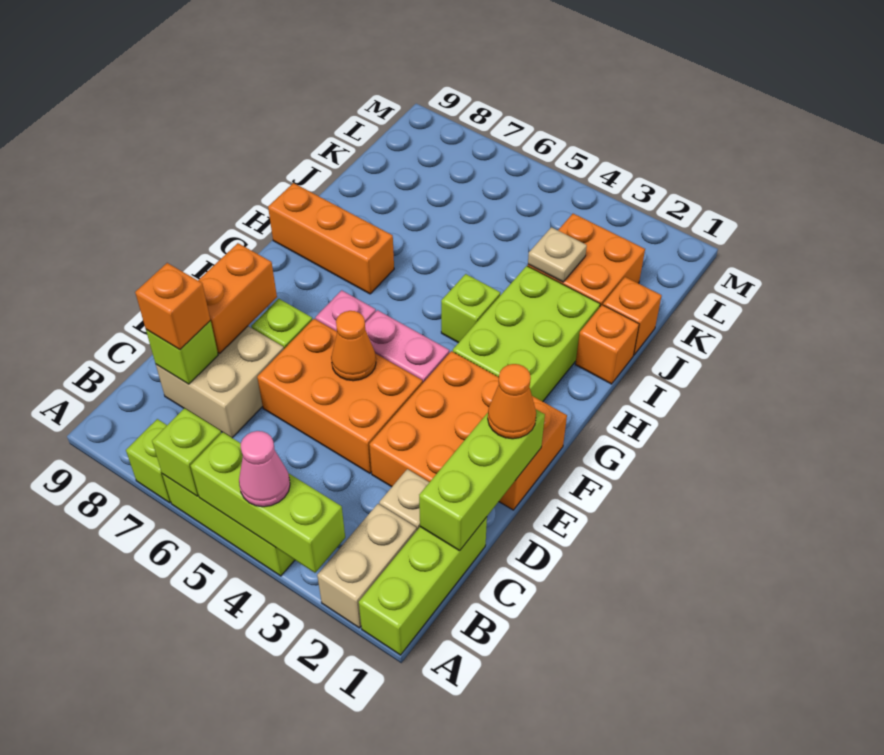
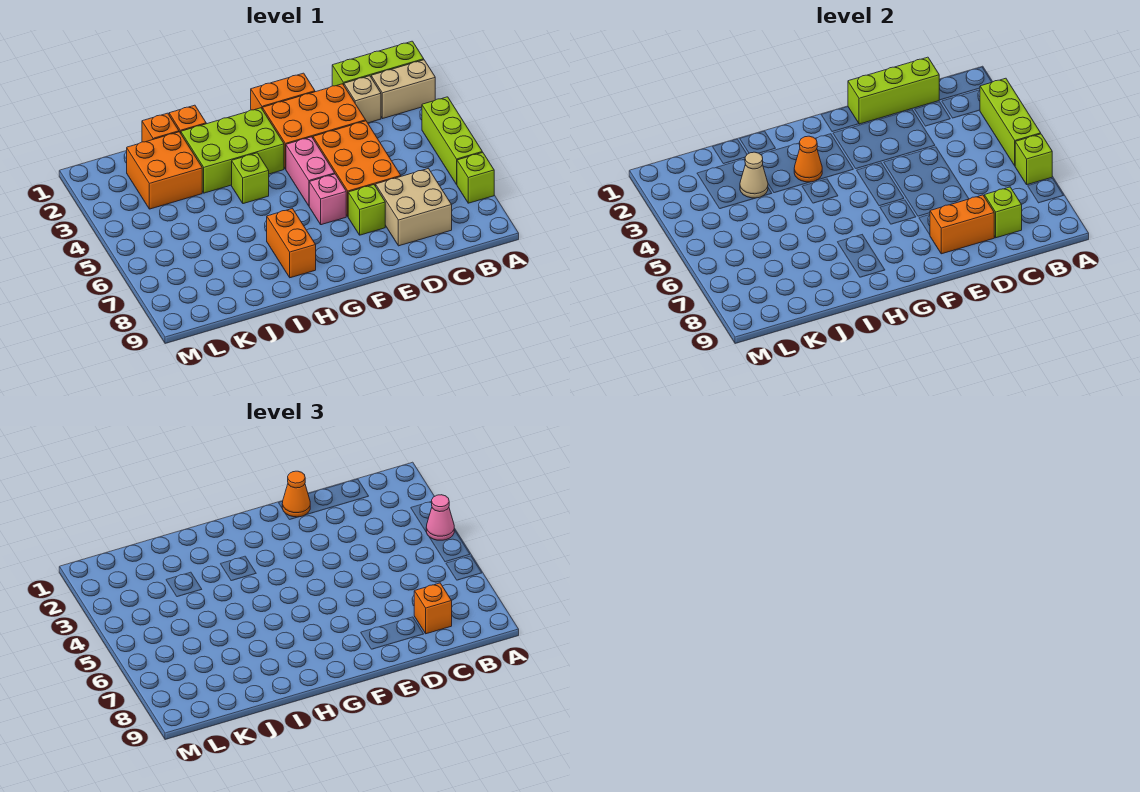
orange cone E5 level 2 -> orange cone H3 level 2
orange brick H7:H9 level 1 -> orange brick H7:H8 level 1
tan plate J3 level 2 -> tan cone J3 level 2

